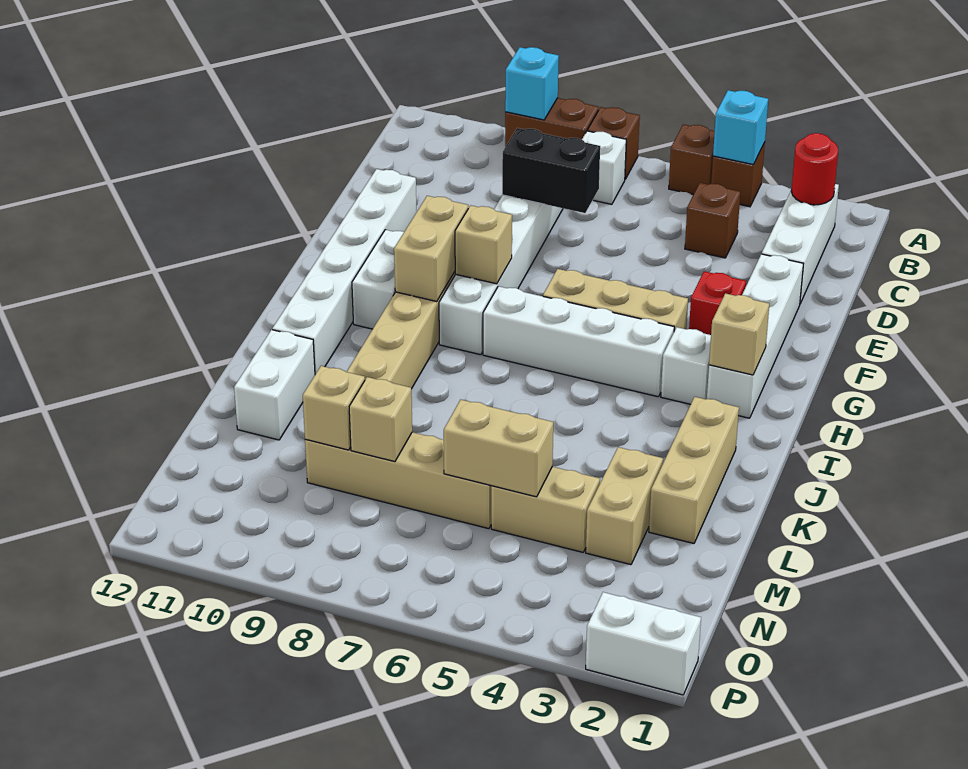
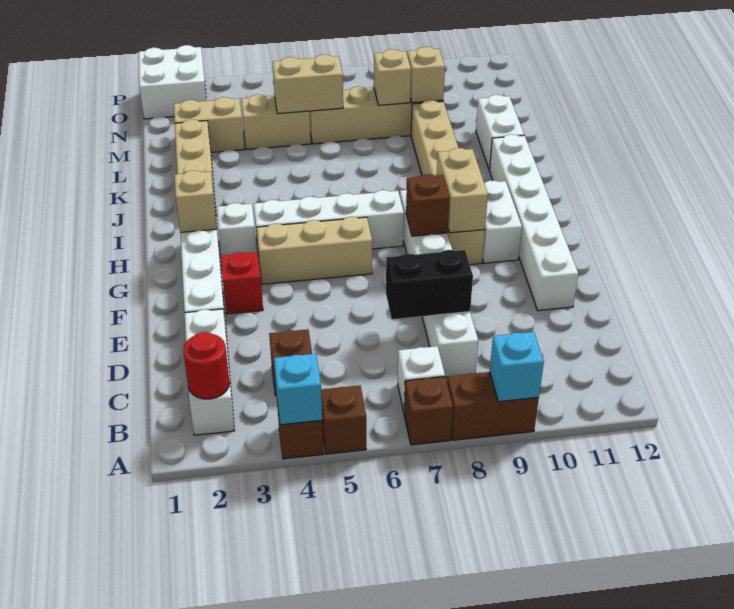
tan brick G8 level 2 -> brown brick G8 level 2
tan brick L3:M3 level 1 -> tan brick M2:M3 level 1
white brick P1:P2 level 1 -> white brick O1:P2 level 1

